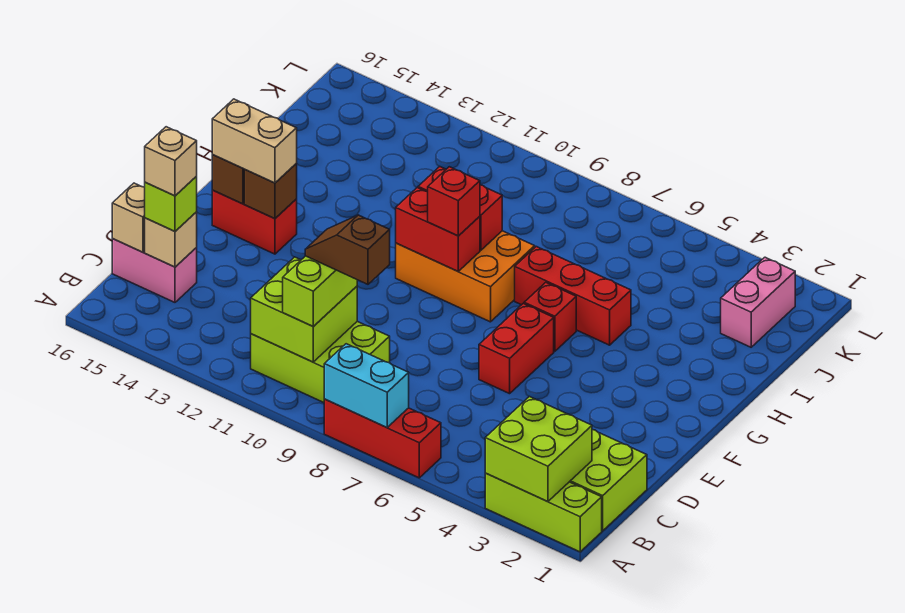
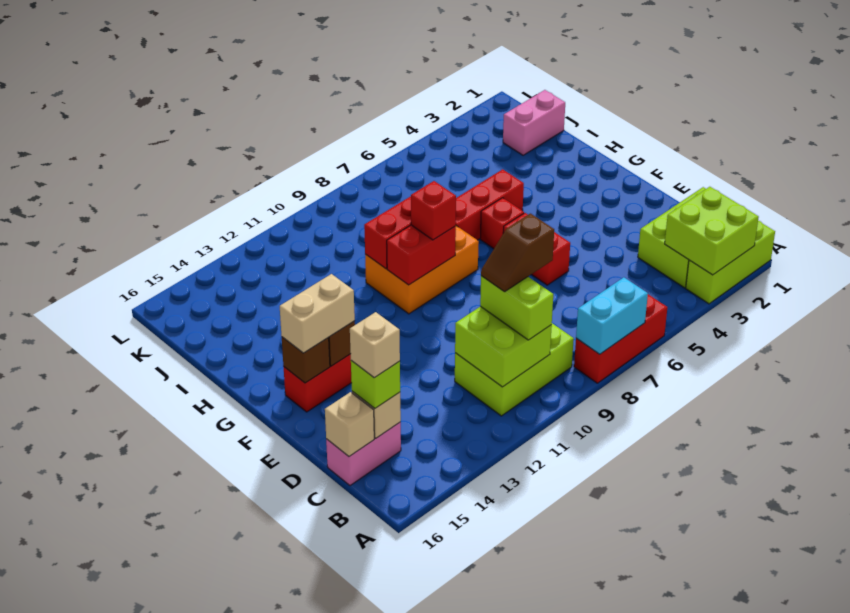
pink brick J2:K2 level 1 -> pink brick J1:J2 level 1

